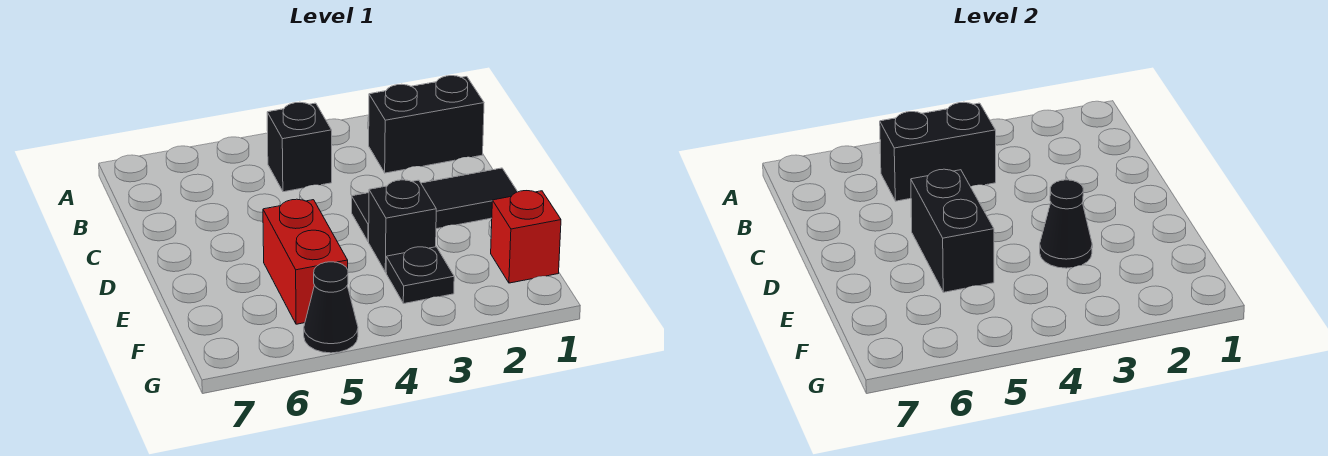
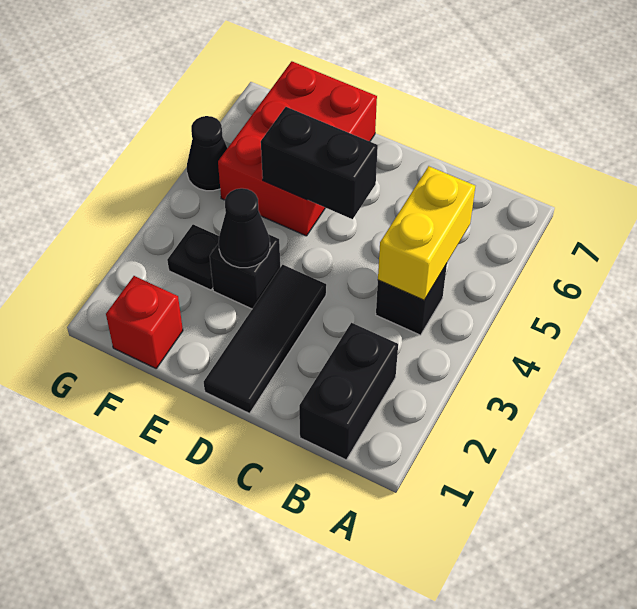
black brick B4:B5 level 2 -> yellow brick B4:B5 level 2
red brick E5:F5 level 1 -> red brick E5:F7 level 1

